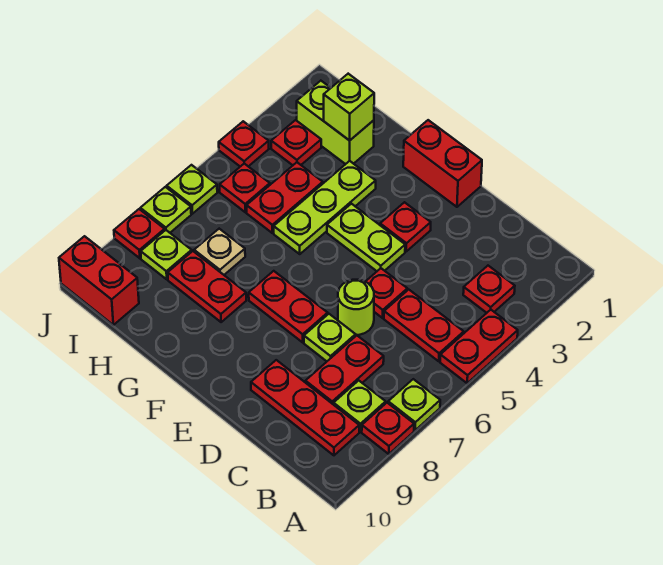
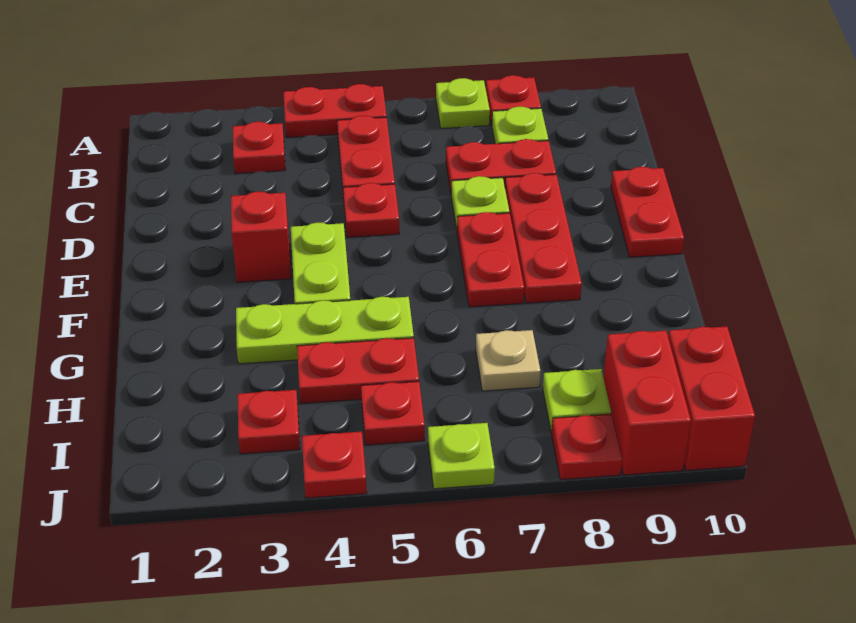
red plate B9:D9 level 1 -> red plate D8:F8 level 1
lime round brick D6 level 1 -> none
red brick E1:F1 level 1 -> red brick I9:J9 level 1
red plate E3 level 1 -> red brick E3 level 1
red plate G8:H8 level 1 -> red plate D10:E10 level 1
lime brick H2:I2 level 1 -> none
lime brick H2 level 2 -> none
lime plate J7 level 1 -> none

